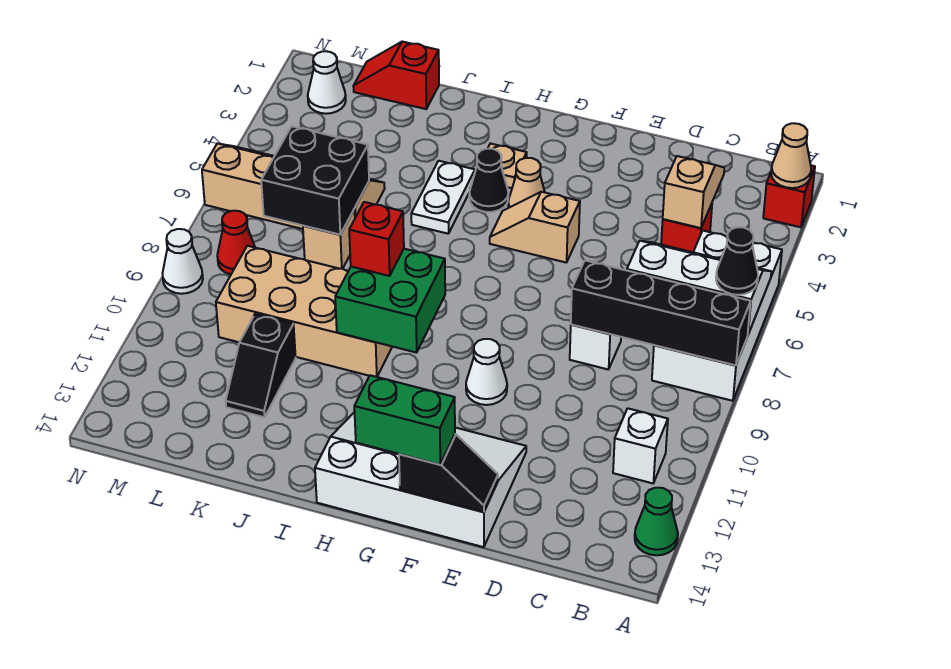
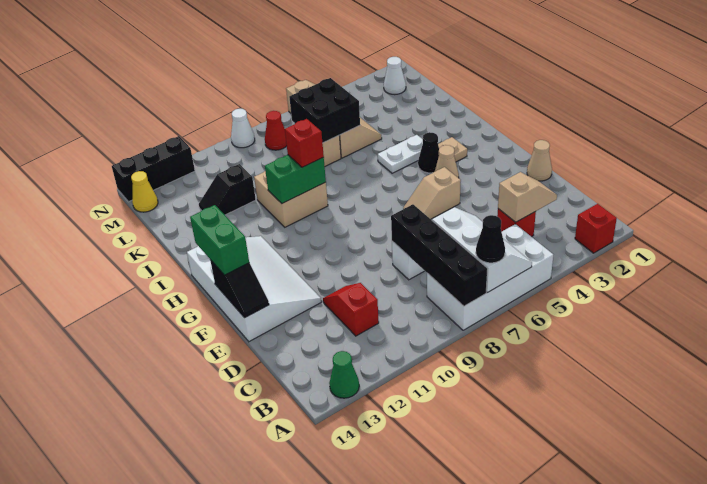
tan cone A2 level 2 -> tan cone E1 level 1
white brick B11 level 1 -> none
tan slope F5:G5 level 1 top F -> tan slope F5:F6 level 1 top 5
white cone F10 level 1 -> none
green brick H9:I10 level 2 -> green brick I9:I10 level 2
tan brick I9:L10 level 1 -> tan brick I9:J10 level 1
red slope K1:L1 level 1 top K -> red slope C11:D11 level 1 top C
none -> yellow cone M14 level 1
none -> black brick N12:N14 level 1

